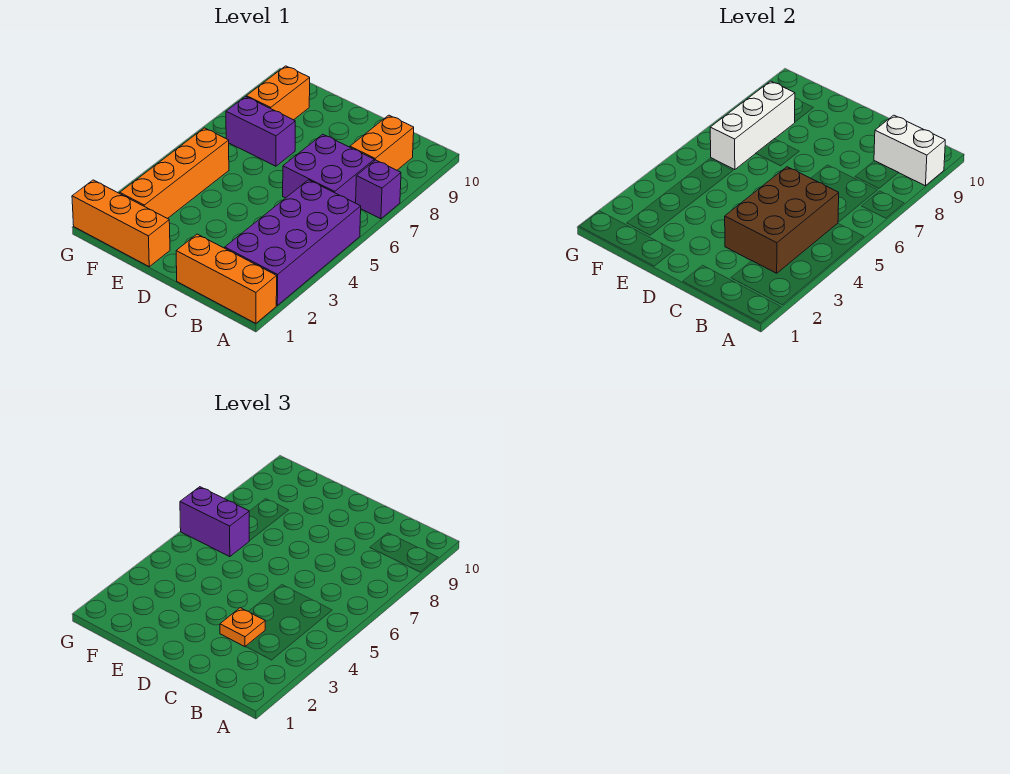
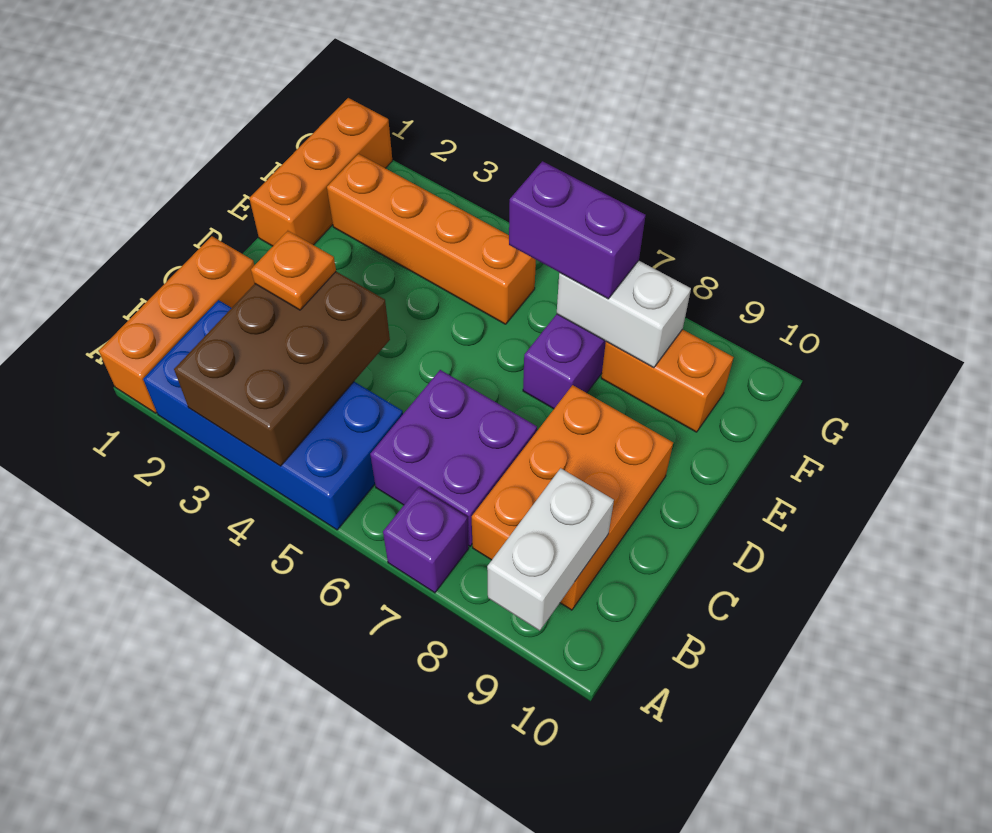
purple brick A2:B5 level 1 -> blue brick A2:B5 level 1
brown brick B3:C5 level 2 -> brown brick A3:C4 level 2
orange brick B8:B9 level 1 -> orange brick B8:D9 level 1
white brick F6:F8 level 2 -> white brick F7:F8 level 2
purple brick F6:G6 level 3 -> purple brick F6:F7 level 3

